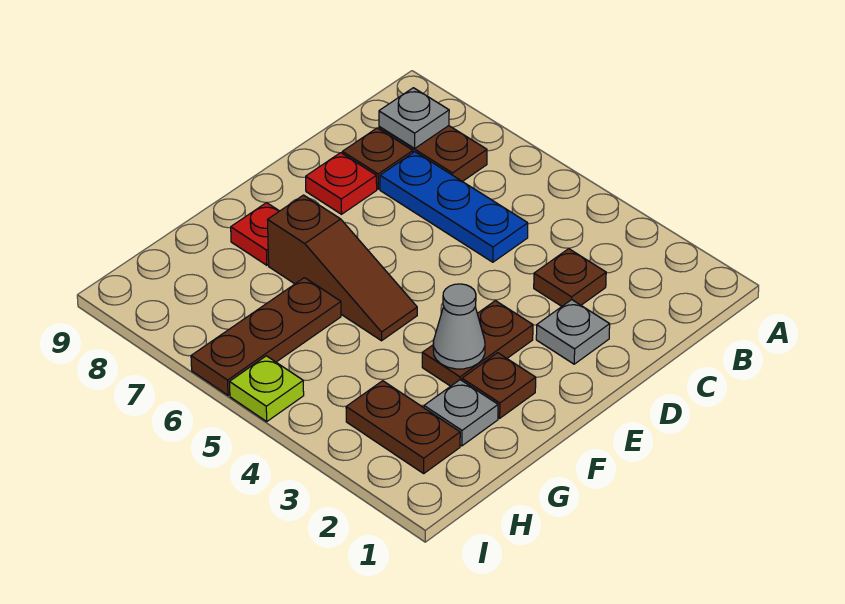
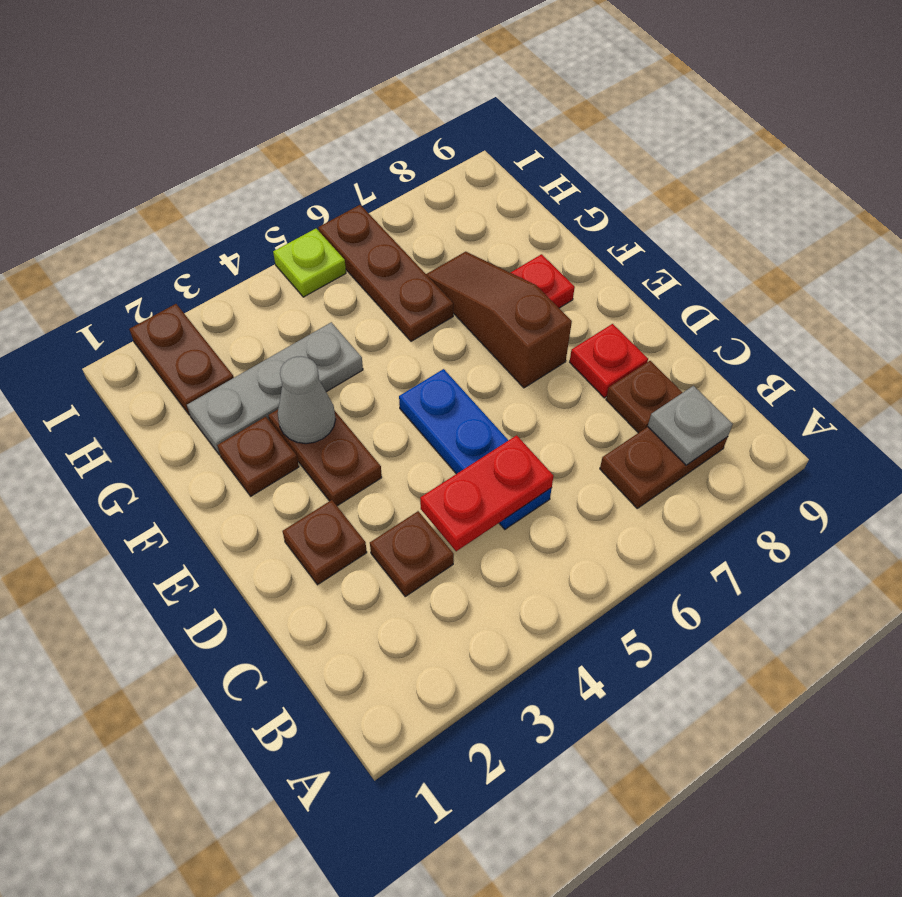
none -> red plate C4:C5 level 2
blue plate C5:C7 level 1 -> blue plate C5:E5 level 1
grey plate D2 level 1 -> brown plate D2 level 1
brown slope F5:F7 level 1 top 7 -> brown slope E7:G7 level 1 top E
grey plate G2 level 1 -> grey plate G2:G4 level 1
brown plate H2:H3 level 1 -> brown plate H2:I2 level 1

